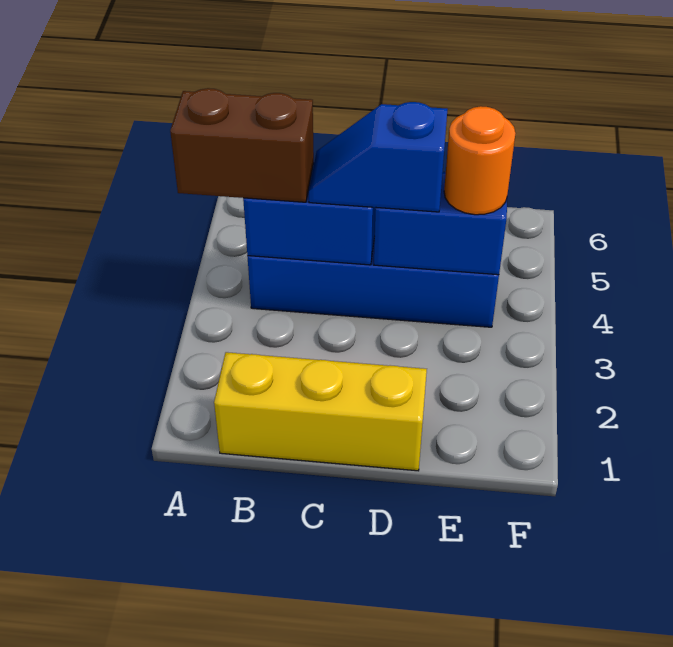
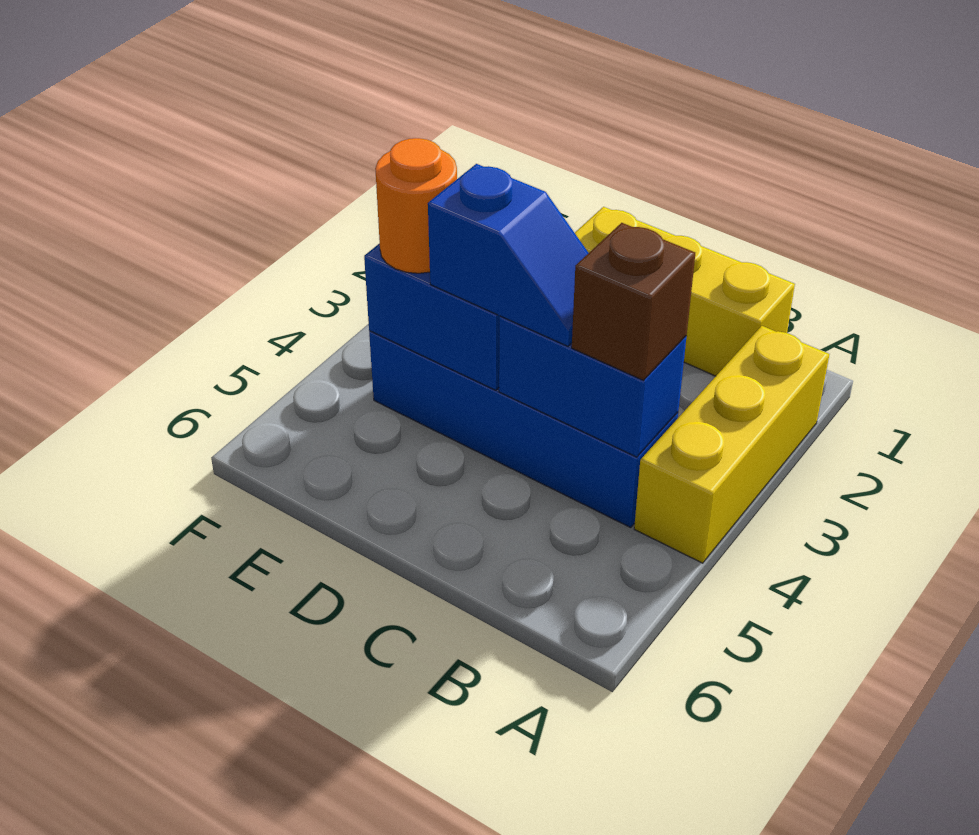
none -> yellow brick A2:A4 level 1
brown brick A4:B4 level 3 -> brown brick B4 level 3

